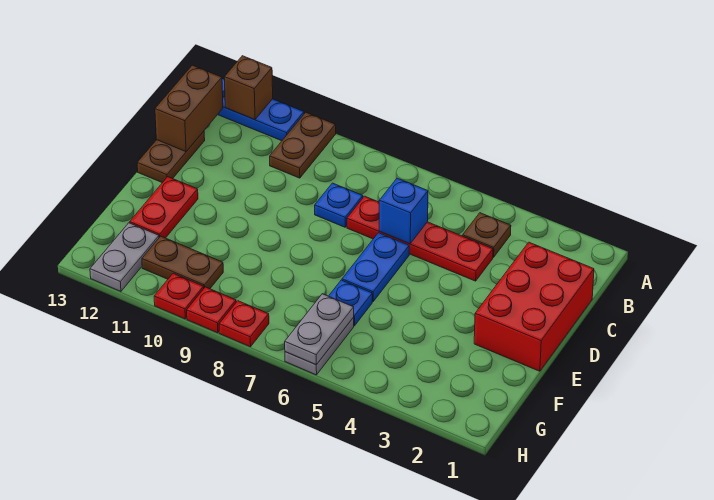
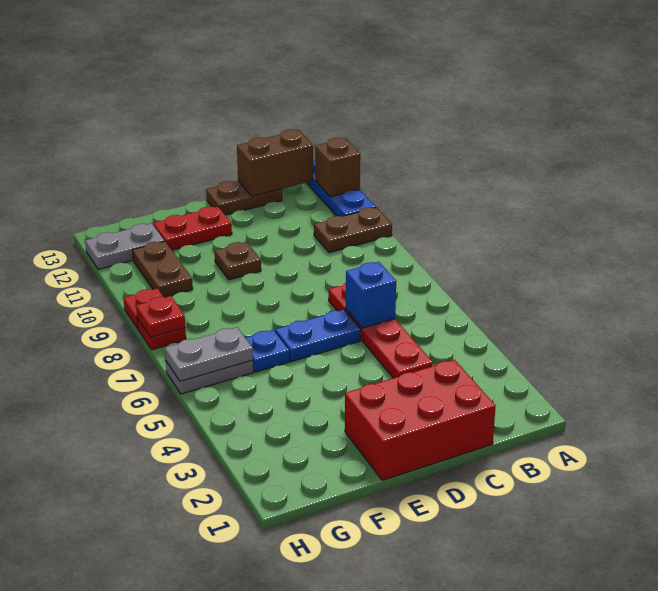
brown plate B4 level 1 -> brown plate E10 level 1
blue plate C8 level 1 -> none
red plate H10 level 1 -> red plate H8 level 2

